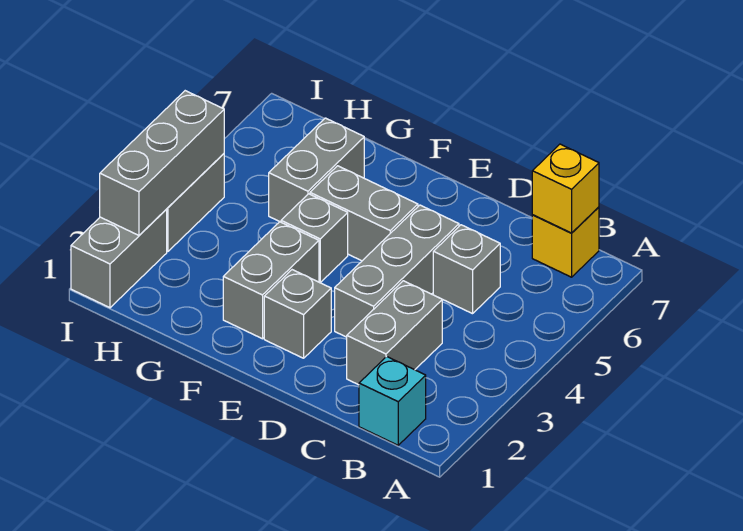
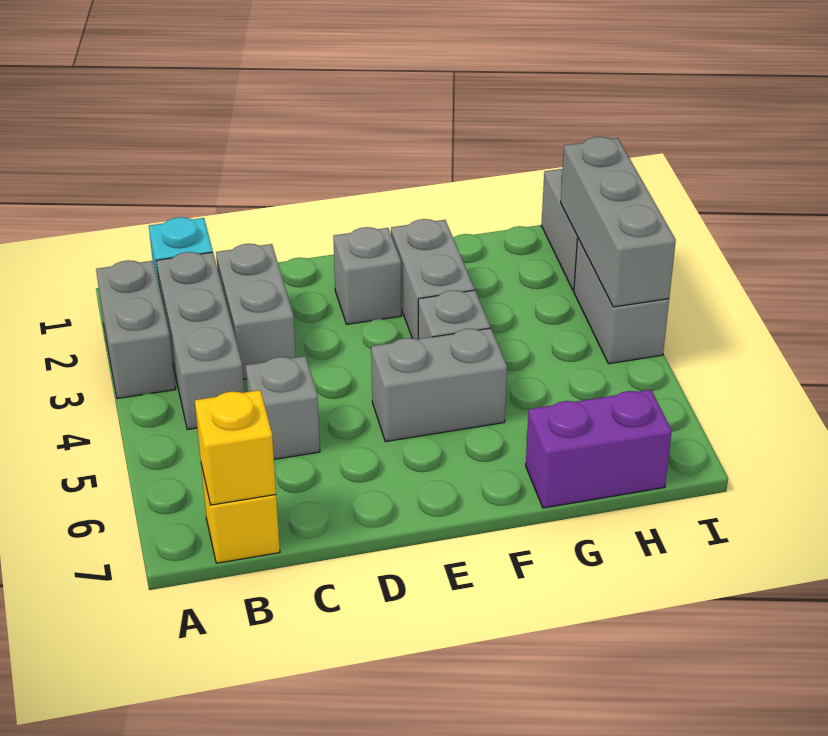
grey brick D3:D5 level 1 -> grey brick B2:B4 level 1
grey brick G5:G6 level 1 -> grey brick A2:A3 level 1
none -> purple brick G7:H7 level 1

